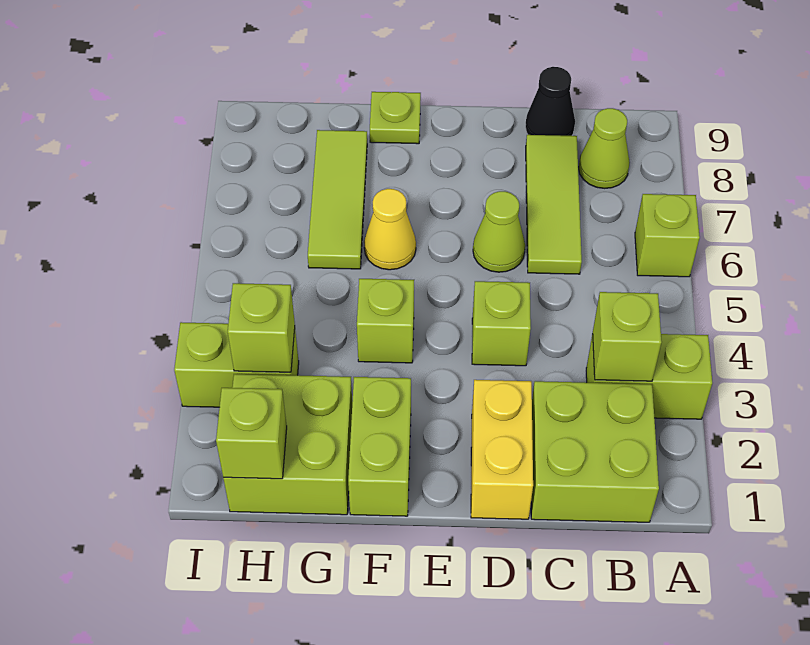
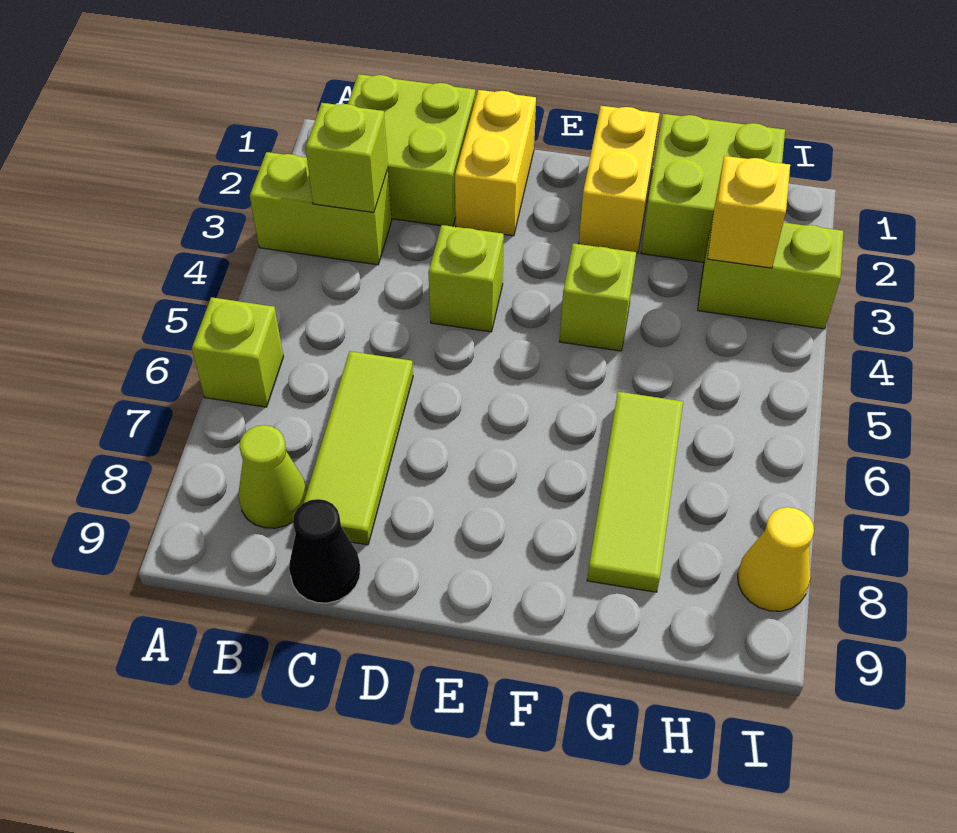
lime cone D6 level 1 -> none
lime brick F1:F2 level 1 -> yellow brick F1:F2 level 1
yellow cone F6 level 1 -> yellow cone I8 level 1
lime plate F9 level 1 -> none
lime brick H1 level 2 -> none
lime brick H3 level 2 -> yellow brick H3 level 2

